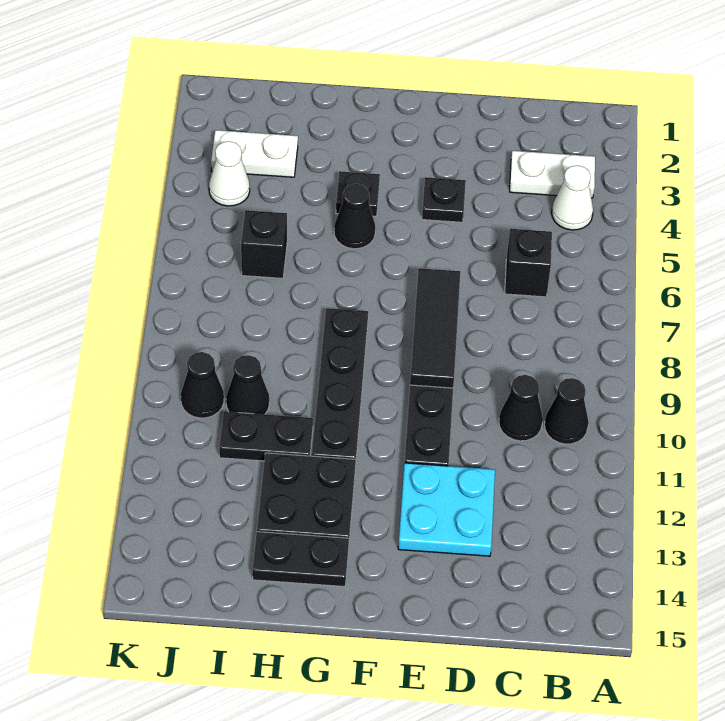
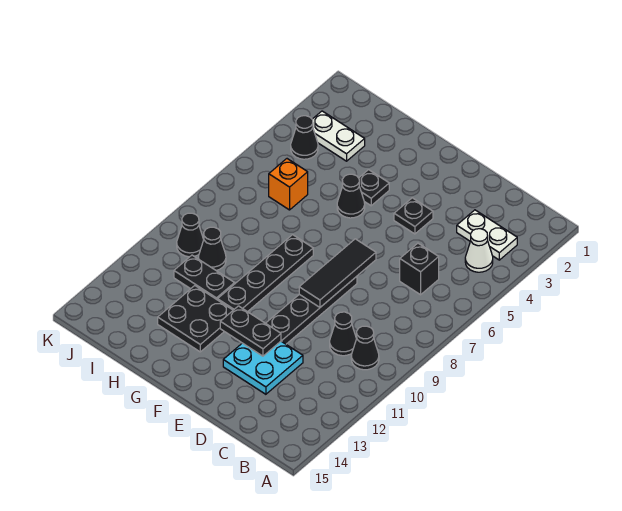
black plate G14:H14 level 1 -> black plate E12:F12 level 2
black brick I6 level 1 -> orange brick I6 level 1
white cone J4 level 1 -> black cone J4 level 1

